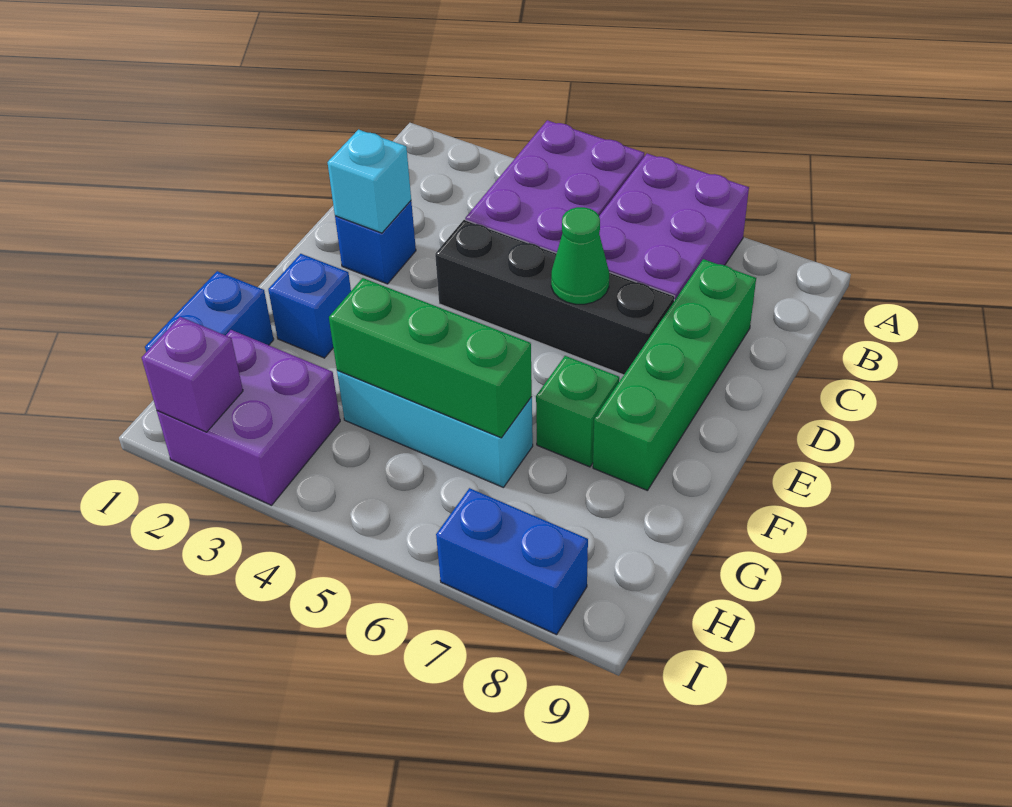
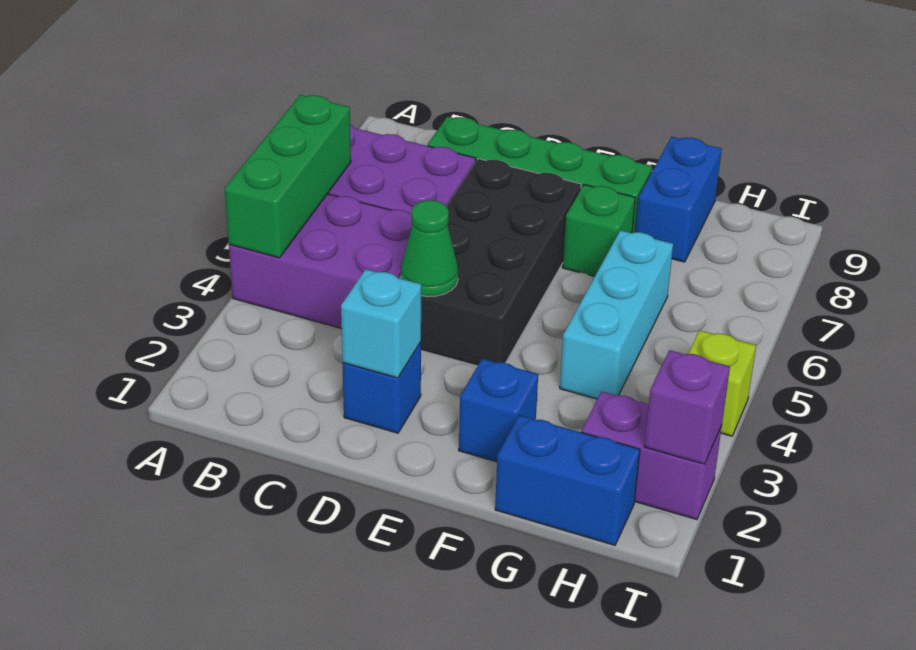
black brick D4:D7 level 1 -> black brick D4:E7 level 1
green cone D6 level 2 -> green cone D4 level 2
green brick G4:G6 level 2 -> green brick A4:A6 level 2
purple brick H2:I3 level 1 -> purple brick H2:I2 level 1
none -> lime brick I4 level 1
blue brick I7:I8 level 1 -> blue brick G8:G9 level 1

